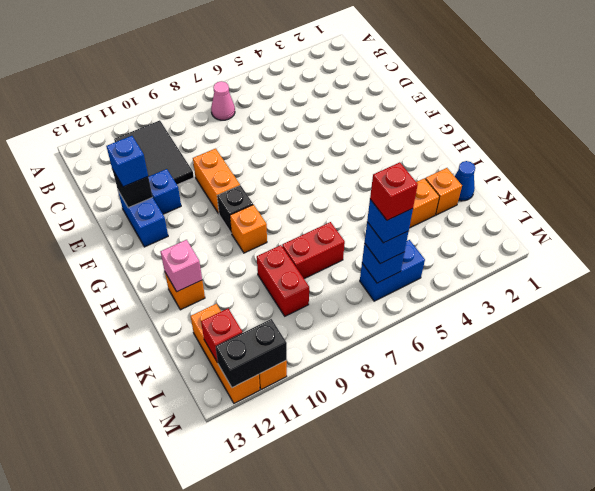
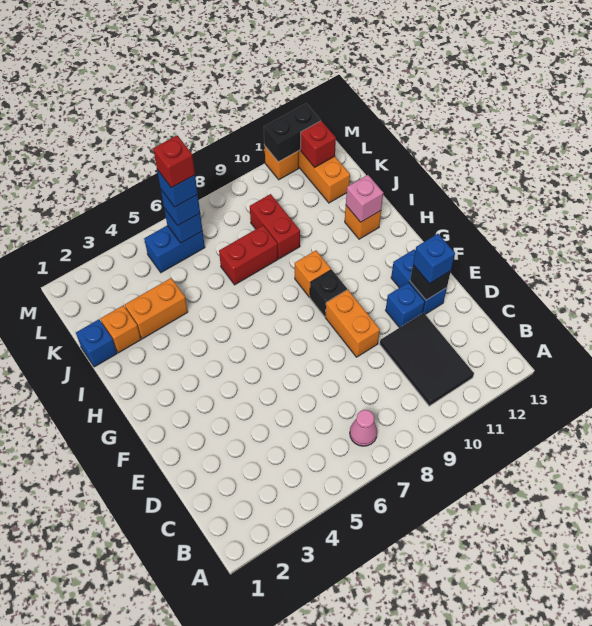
blue cone J1 level 1 -> blue brick J1 level 1

